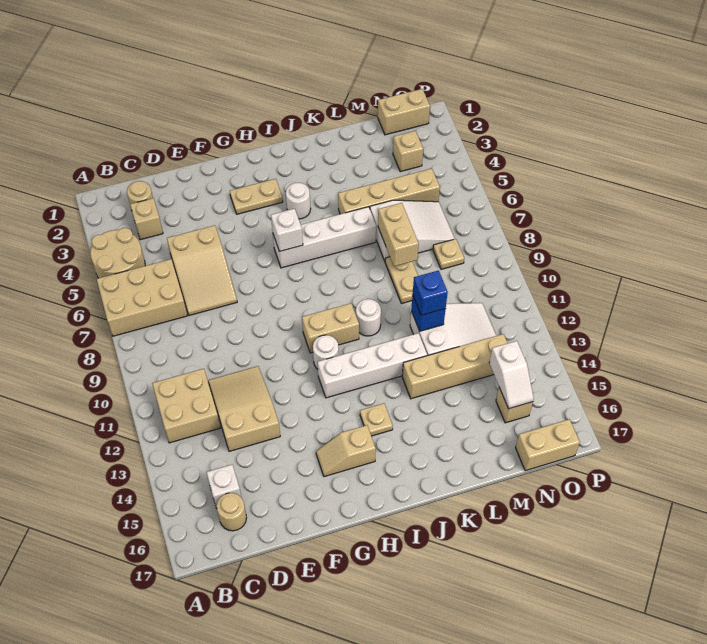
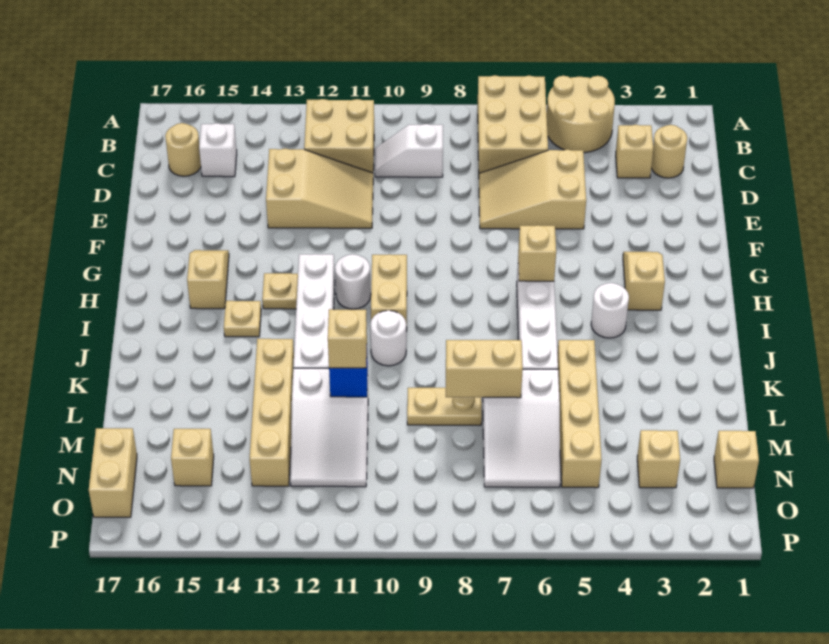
tan plate G3:H3 level 1 -> tan slope G3:H3 level 1 top H
white brick H6 level 2 -> tan brick H6 level 2
blue brick L11 level 3 -> tan brick L11 level 3
tan brick N1:O1 level 1 -> tan brick N1 level 1
tan plate N8 level 1 -> tan plate H13 level 1
white slope N14:N15 level 2 top 14 -> white slope C9:C10 level 1 top 9

